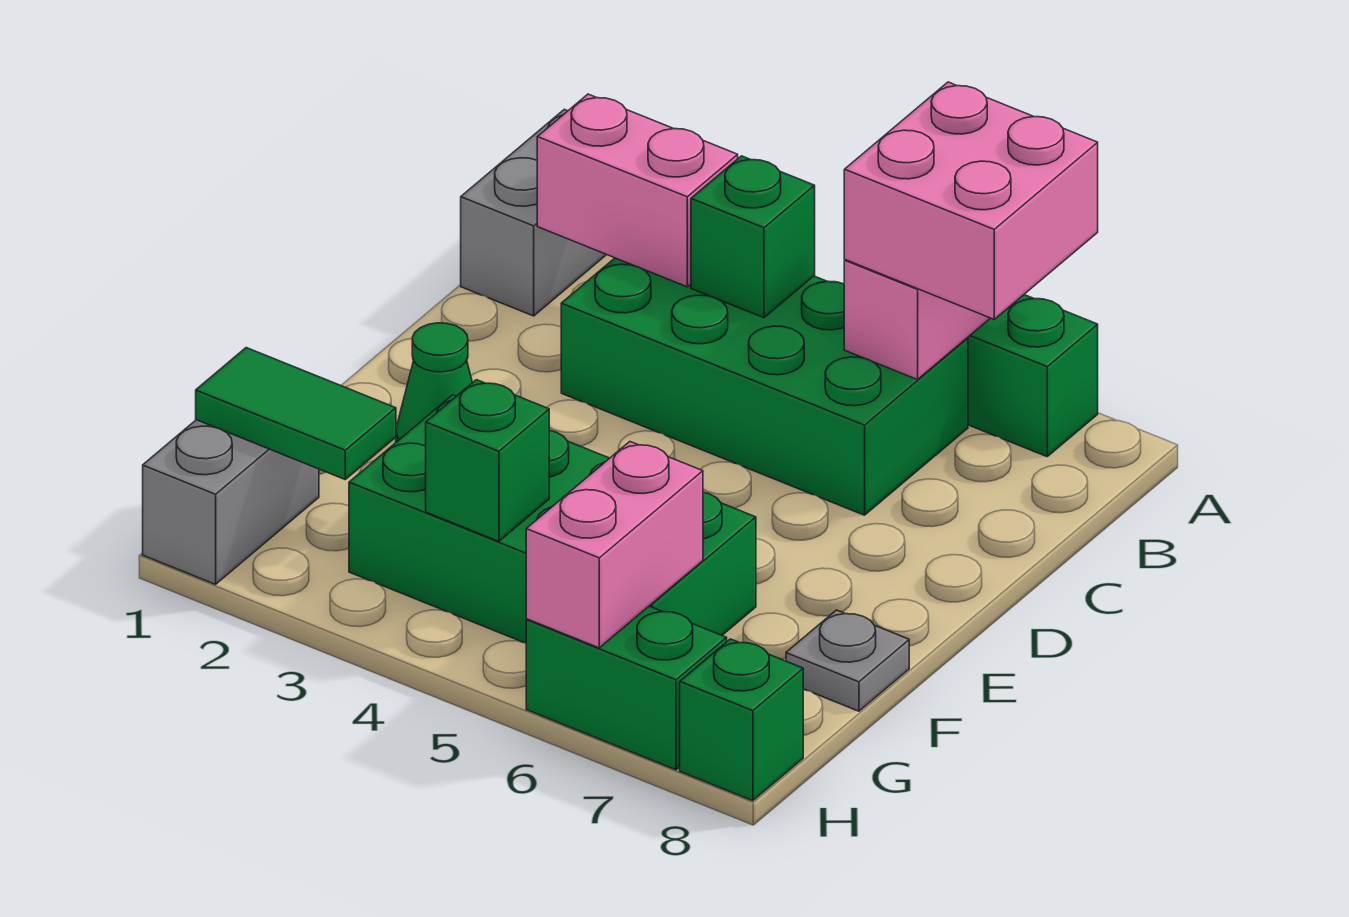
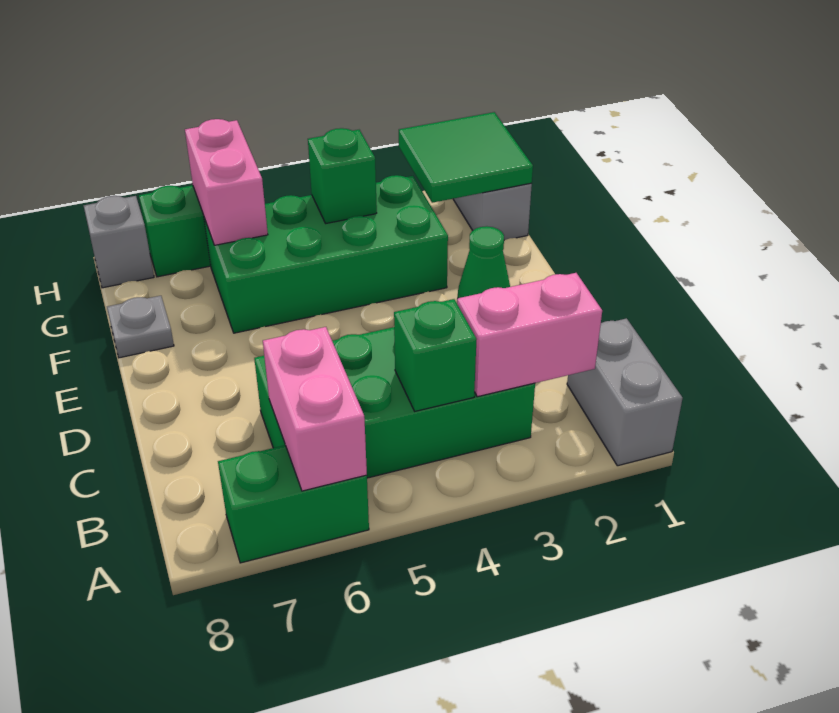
pink brick A6:B7 level 3 -> none
green tile G1:G2 level 2 -> green tile G1:H2 level 2
green brick H8 level 1 -> grey brick H8 level 1

